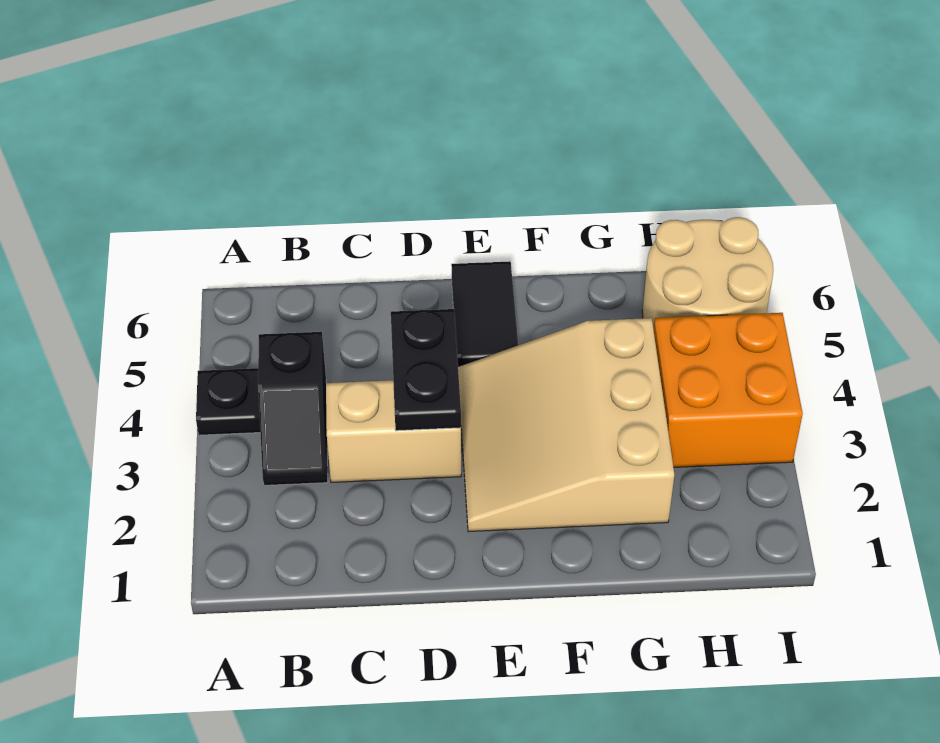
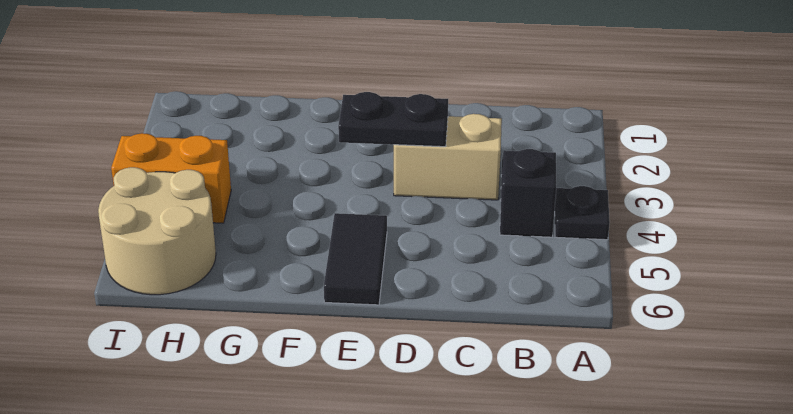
black plate D3:D4 level 2 -> black plate D3:E3 level 2
tan slope E2:G4 level 1 top G -> none
orange brick H3:I4 level 1 -> orange brick H4:I4 level 1

